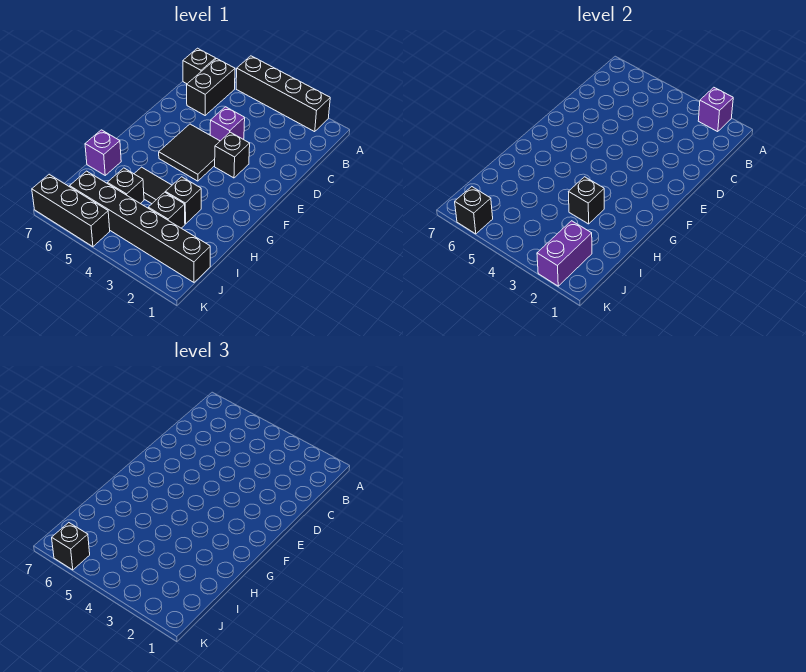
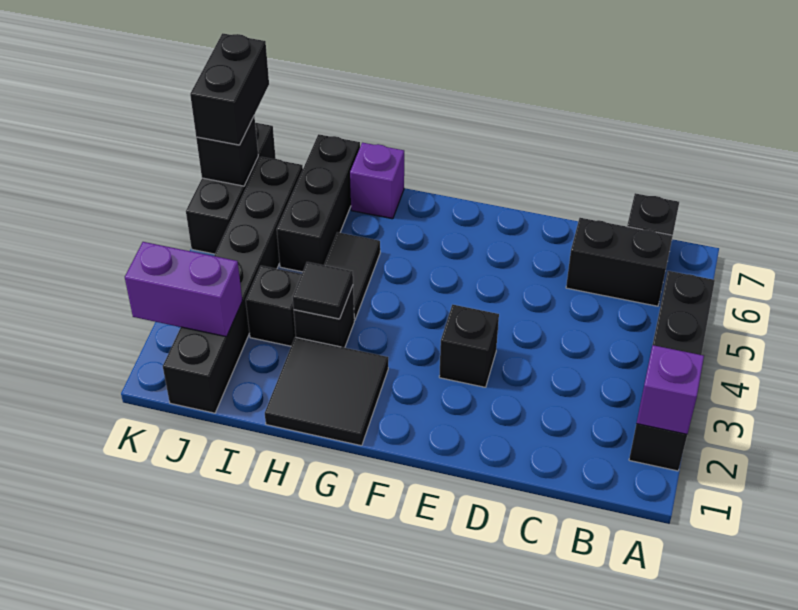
purple brick D4 level 1 -> none
black tile E4:F5 level 1 -> black tile G1:H2 level 1
black brick H3 level 2 -> black tile H3 level 2
black brick I5 level 1 -> black brick I5:I7 level 1
black brick K6 level 3 -> black brick K6:K7 level 3

